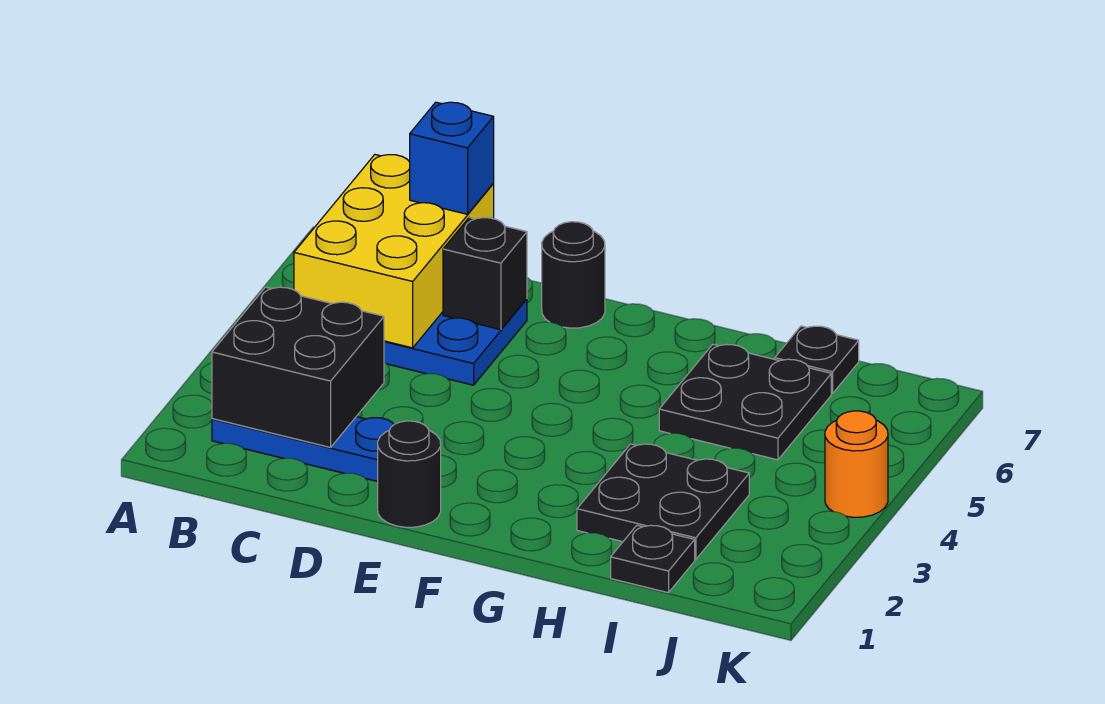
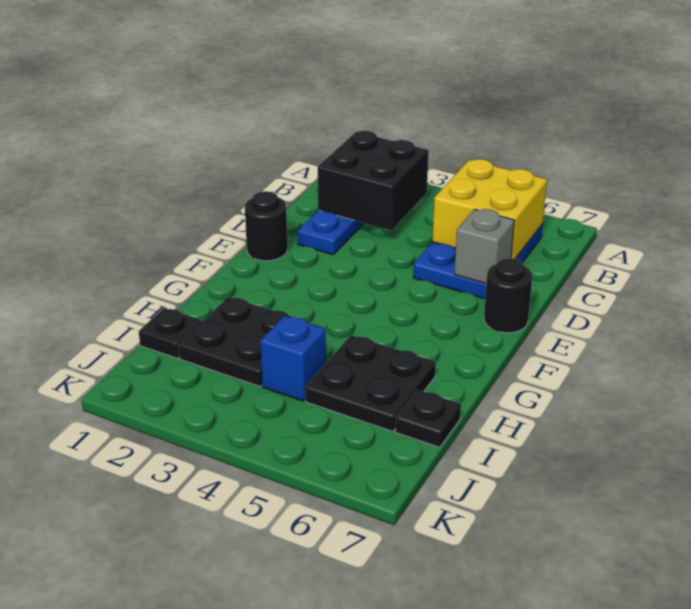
yellow brick B5:C7 level 2 -> yellow brick B5:C6 level 2
blue brick C7 level 3 -> blue brick I4 level 1
black brick D6 level 2 -> grey brick D6 level 2
orange round brick K4 level 1 -> none

